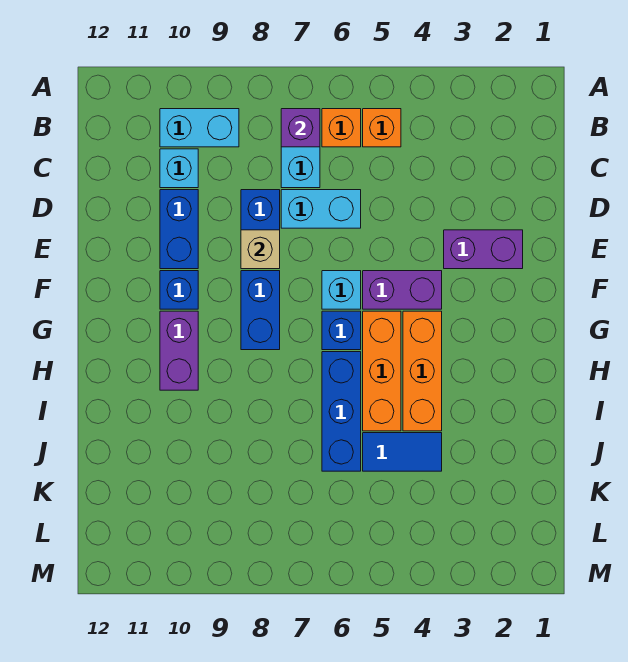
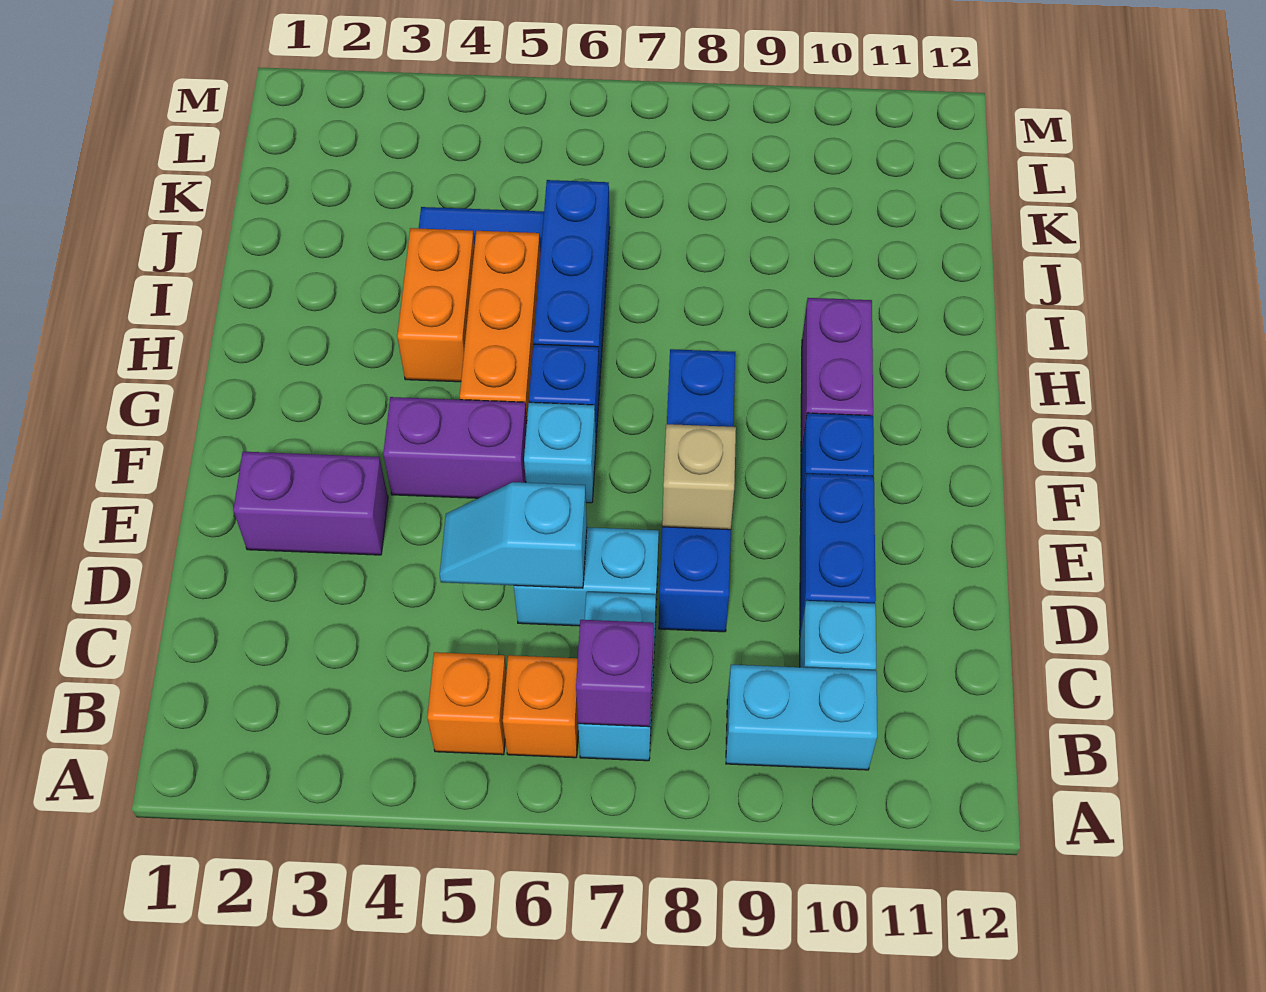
none -> cyan slope D5:D6 level 2 top 6
orange brick G4:I4 level 1 -> orange brick H4:I4 level 1

